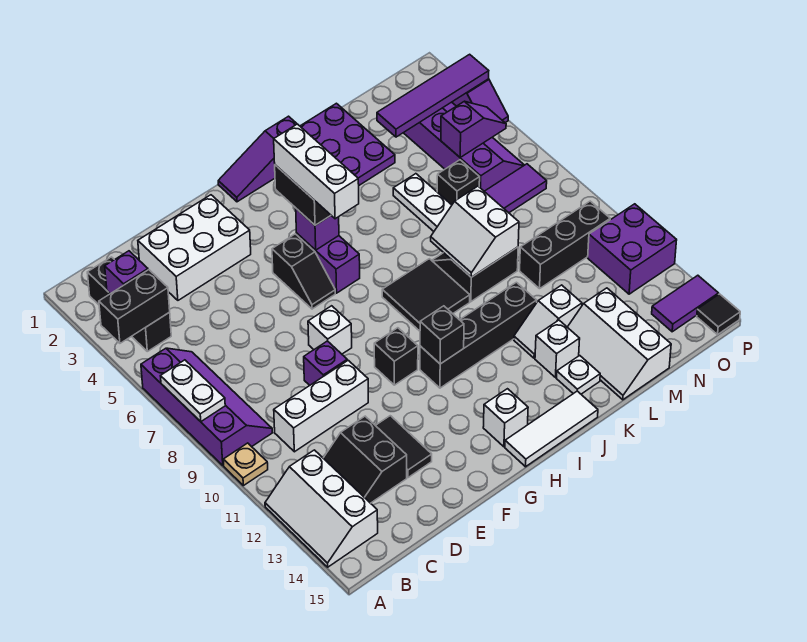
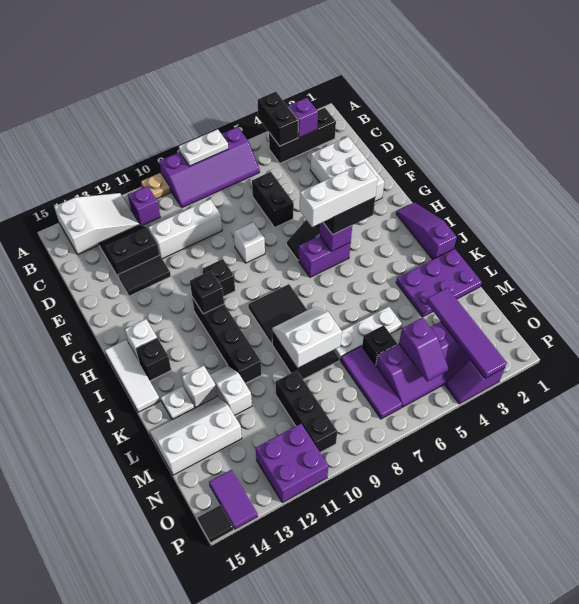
white slope A12:B14 level 1 top B -> white slope A12:B14 level 1 top 14
white brick C10:E10 level 1 -> white brick D9:D11 level 1
none -> black brick D6:E6 level 1
purple brick E9 level 1 -> purple brick B11 level 1
none -> black brick I14 level 1

